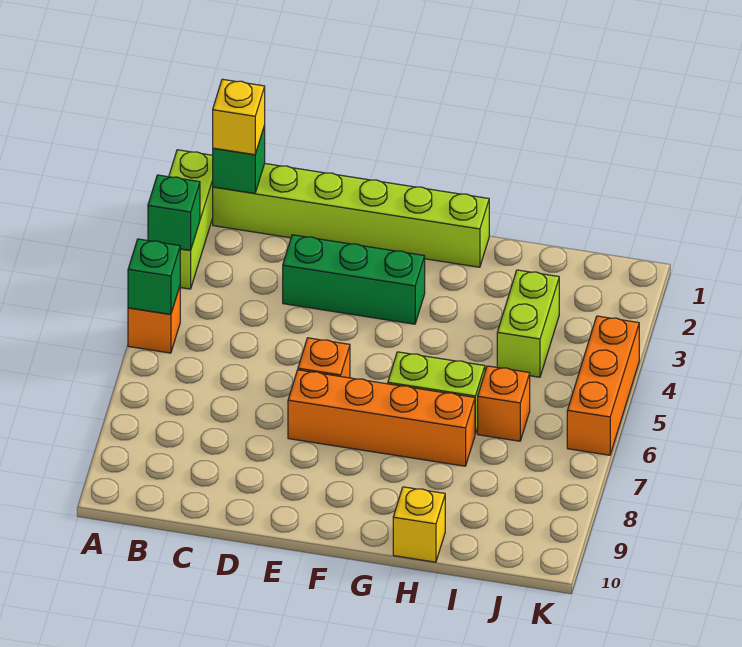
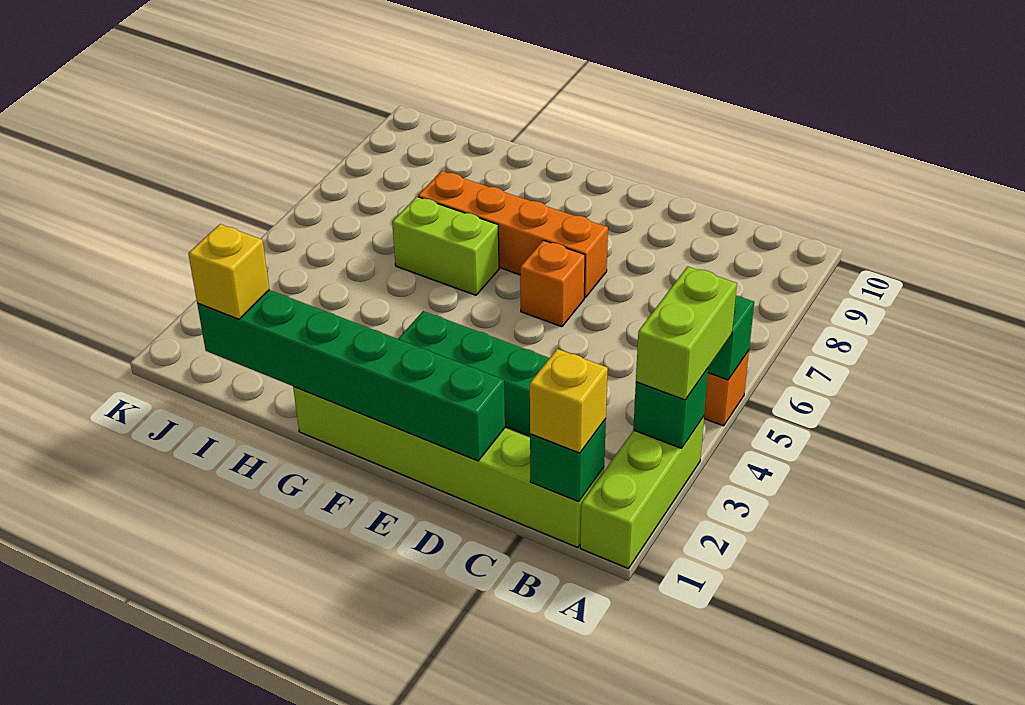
none -> green brick D1:I1 level 2
yellow brick H10 level 1 -> yellow brick I1 level 3
lime brick I3:I4 level 1 -> lime brick A3:A4 level 3
orange brick I6 level 1 -> none
orange brick K4:K6 level 1 -> none

